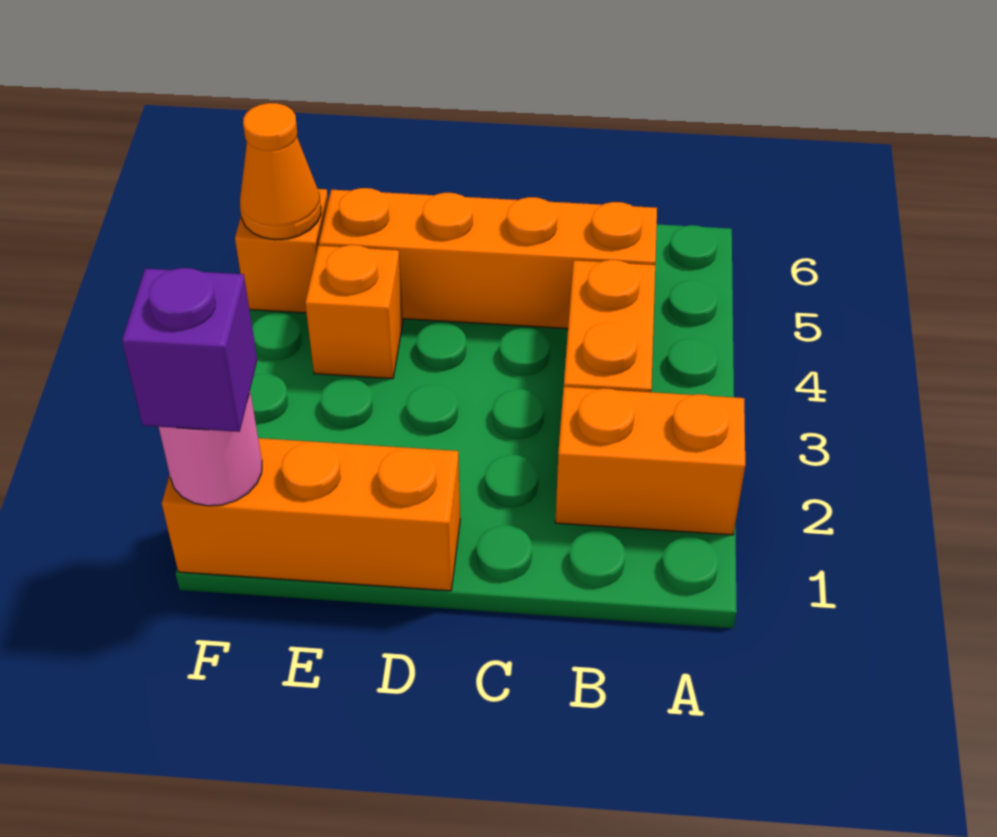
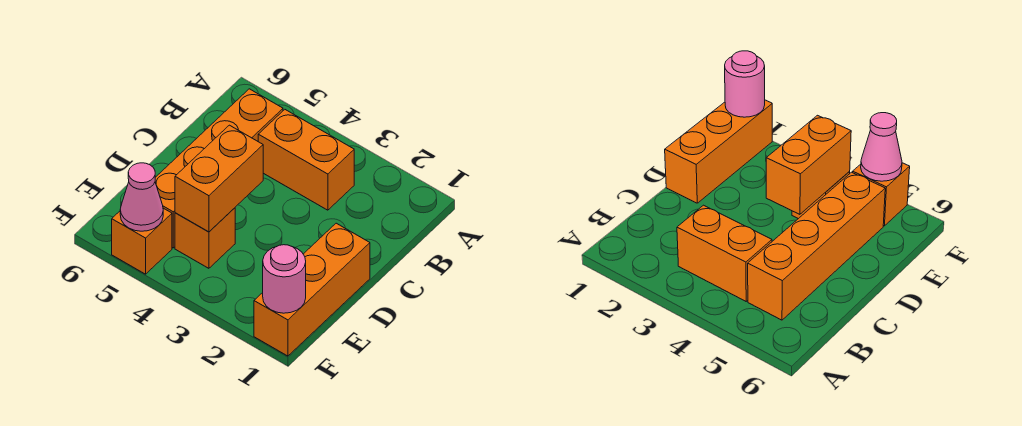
orange brick A2:B2 level 1 -> orange brick D4:E4 level 2
purple brick F1 level 3 -> none
orange cone F5 level 2 -> pink cone F5 level 2

